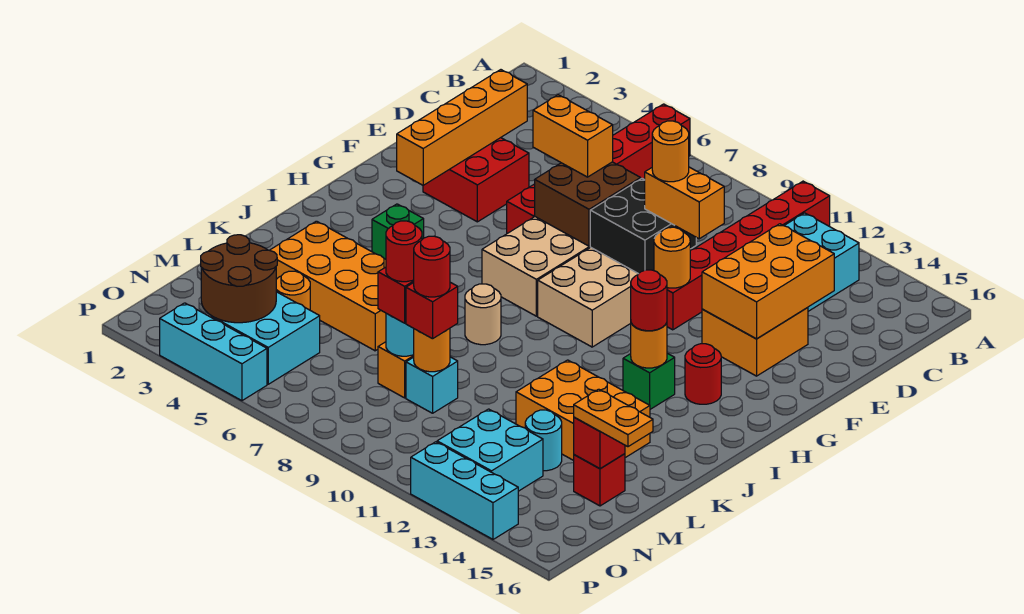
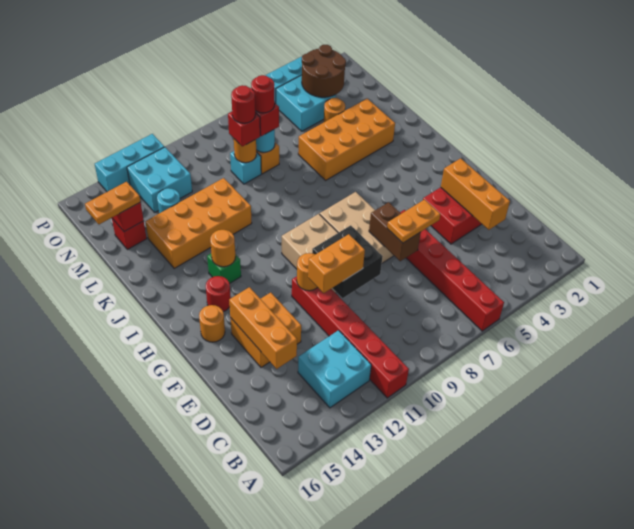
orange brick D3:G3 level 2 -> orange brick D3:F3 level 2
orange brick D13:F14 level 2 -> orange brick D14:F14 level 2
orange brick E6:E7 level 3 -> orange plate E6:E7 level 3
brown brick E7:F8 level 2 -> brown brick E7:F7 level 2
orange round brick E10 level 4 -> orange round brick G15 level 1
green brick I4 level 1 -> none
red round brick I13 level 3 -> none
tan round brick J8 level 1 -> none
orange brick K12:L14 level 1 -> orange brick K11:L14 level 1

